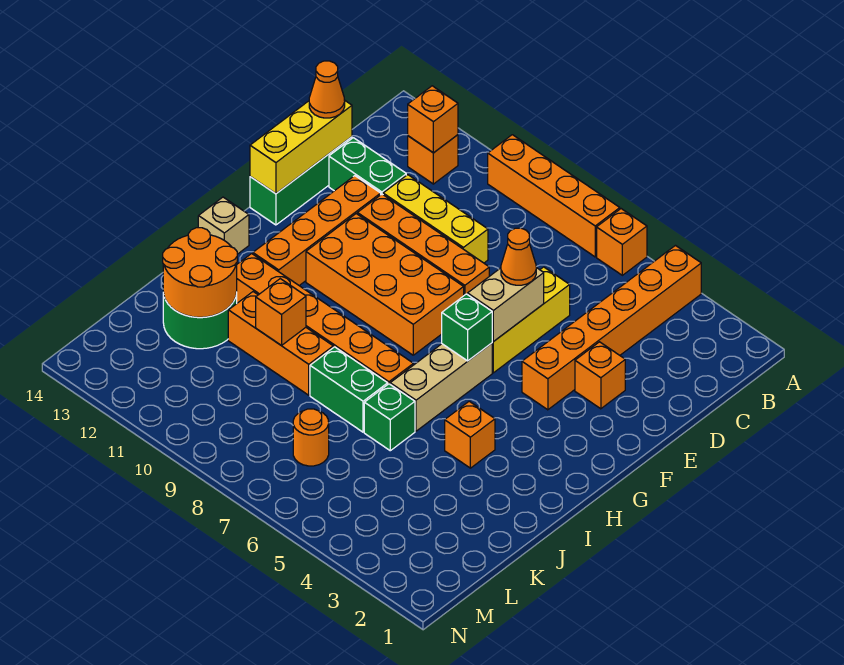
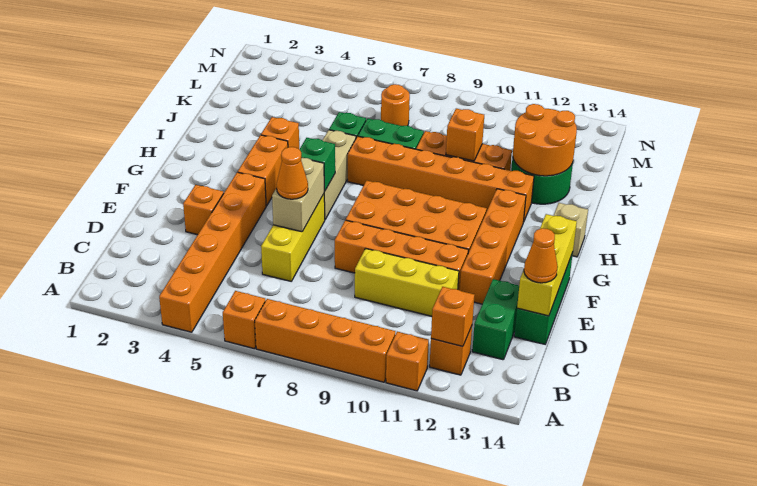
none -> orange brick A11 level 1
green brick D12:D13 level 1 -> green brick C13:D13 level 1
none -> orange brick G4:H4 level 1

